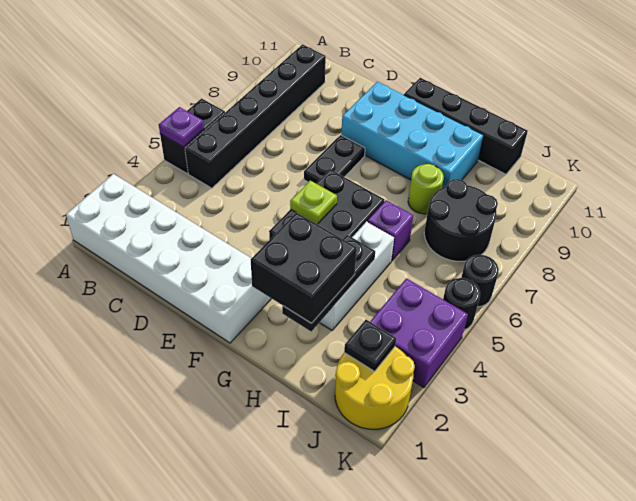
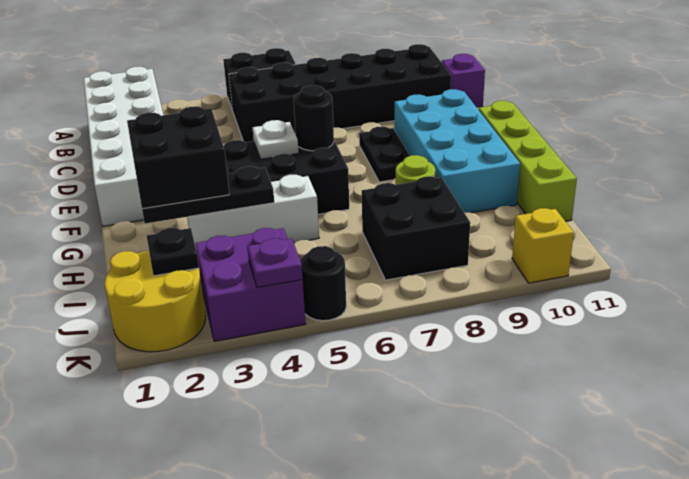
purple plate A5 level 2 -> purple plate K4 level 2
black brick B5:B10 level 1 -> black brick B5:C10 level 1
black plate E7:E8 level 1 -> black plate E8:F8 level 1
lime plate F5 level 2 -> white plate F5 level 2
black brick F11:I11 level 1 -> lime brick F11:I11 level 1
purple brick H6 level 1 -> purple brick C11 level 1
black round brick I7:J8 level 1 -> black brick I7:J8 level 1
black round brick K6 level 1 -> black round brick F6 level 2
none -> yellow brick K10 level 1

